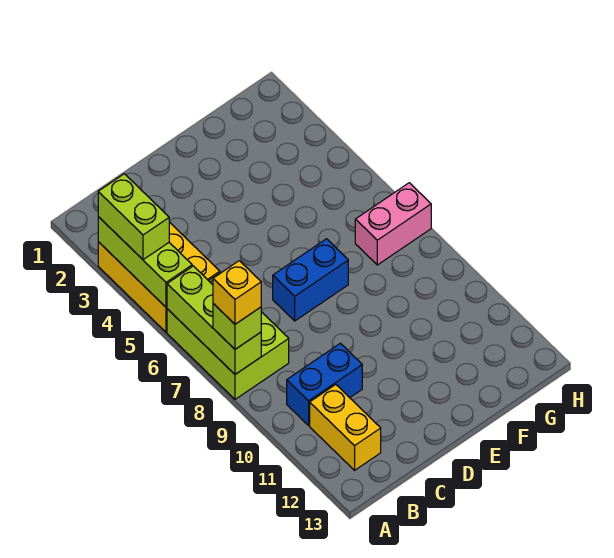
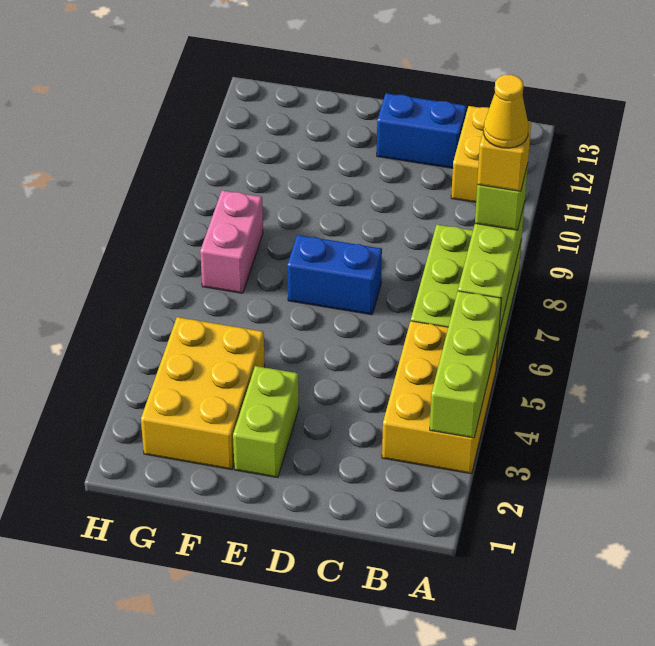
lime brick A3:A4 level 3 -> lime brick E2:E3 level 1
none -> yellow cone A8 level 5
blue brick B10:C10 level 1 -> blue brick C12:D12 level 1
none -> yellow brick F2:G4 level 1
pink brick G7:H7 level 1 -> pink brick G7:G8 level 1

